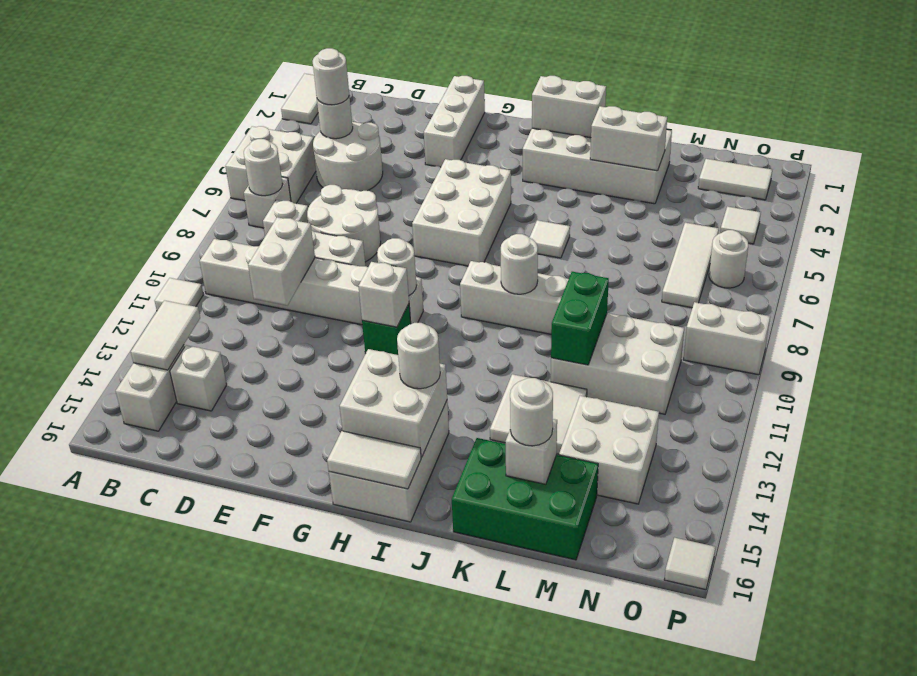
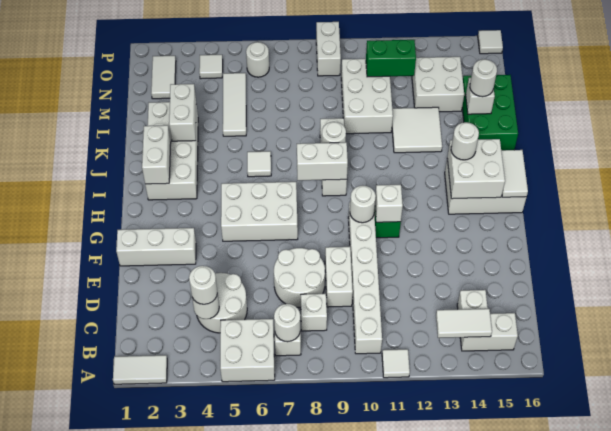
white brick D10:D11 level 2 -> white brick I8:I9 level 2
green brick L10:L11 level 2 -> green brick N11:N12 level 2
white tile N5:N7 level 1 -> white tile L5:N5 level 1

